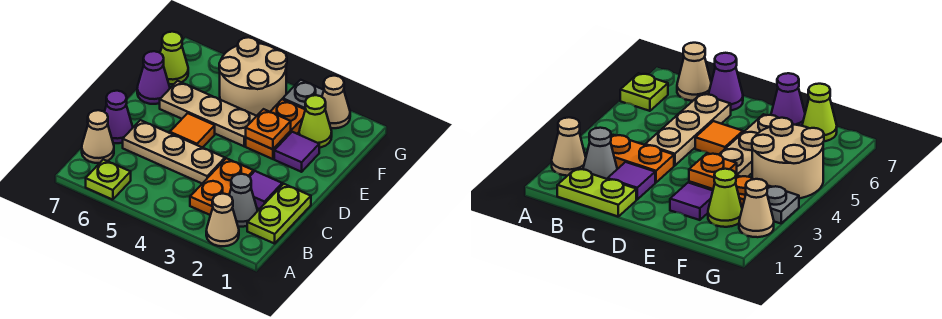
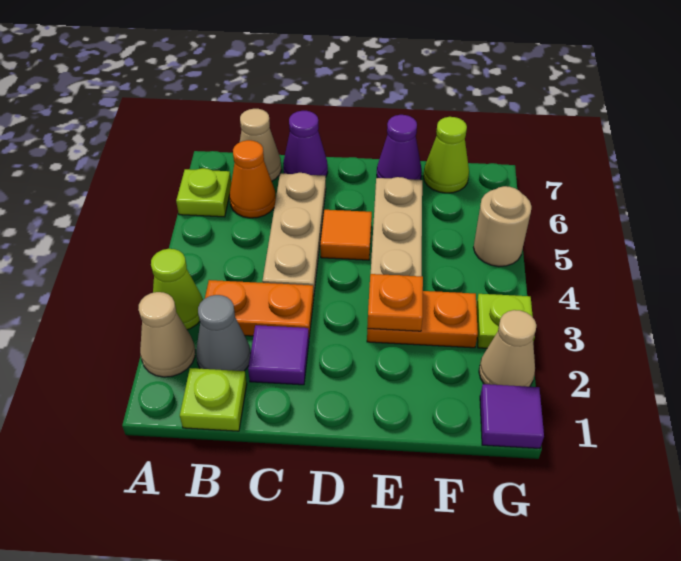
lime plate B1:C1 level 1 -> lime plate B1 level 1
none -> orange cone B6 level 1
purple tile E2 level 1 -> purple tile G1 level 1
lime cone F2 level 1 -> lime cone A3 level 1
tan round brick F4:G5 level 1 -> tan round brick G5 level 1
grey plate G3 level 1 -> lime plate G3 level 1

